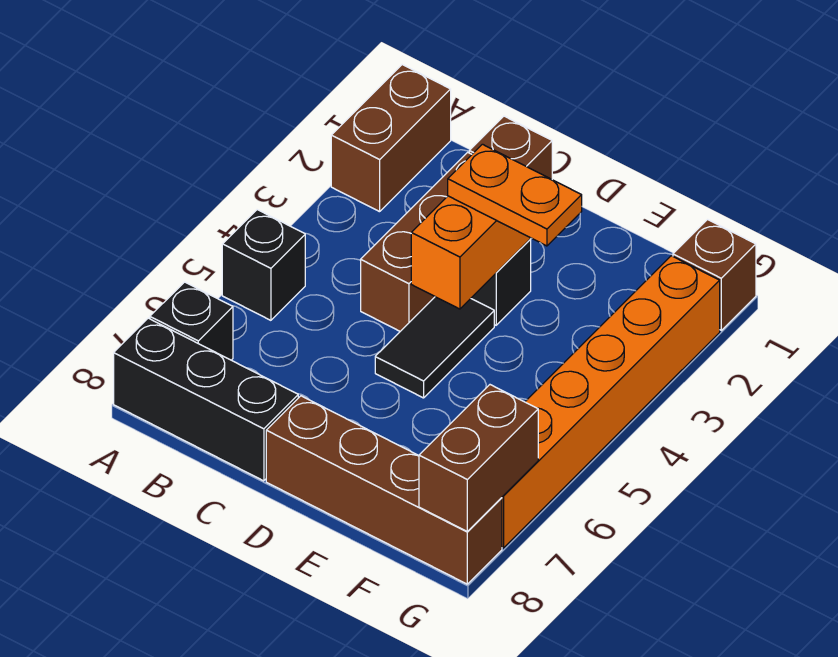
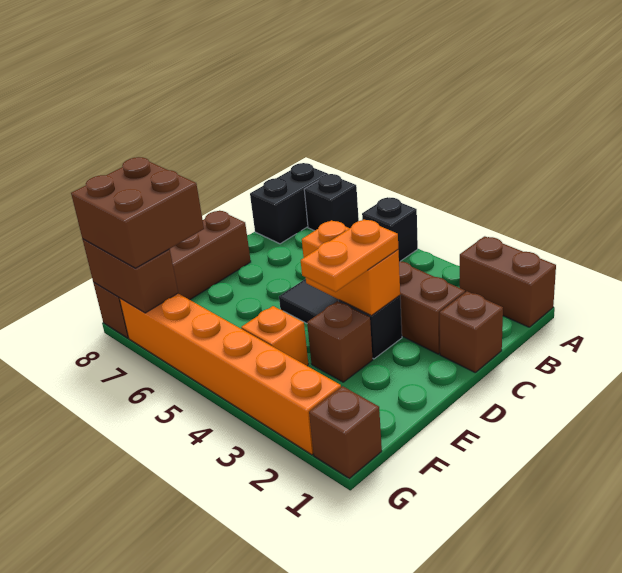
black brick A8:C8 level 1 -> black brick A8:B8 level 1
none -> brown brick E3 level 1
none -> orange brick F4 level 1
none -> brown brick F7:G8 level 3

